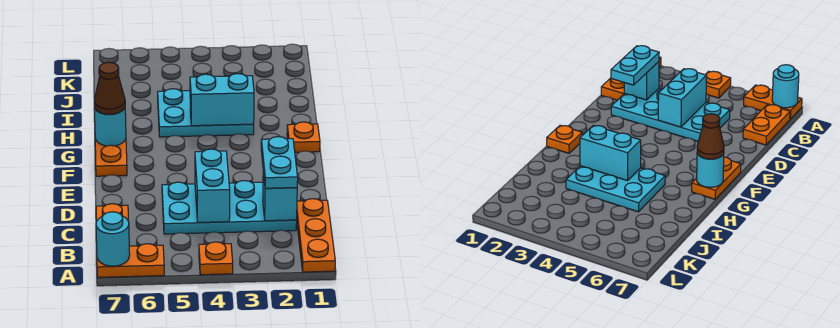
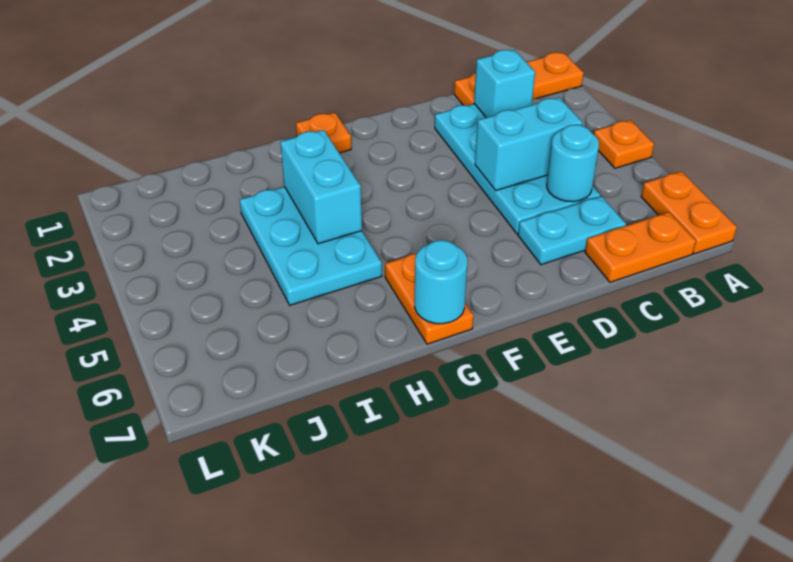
cyan round brick A7 level 2 -> cyan round brick C5 level 2
cyan plate C2:D2 level 3 -> cyan plate C6:D6 level 1
orange plate F7:G7 level 1 -> orange plate G6:G7 level 1
brown cone G7 level 3 -> none

